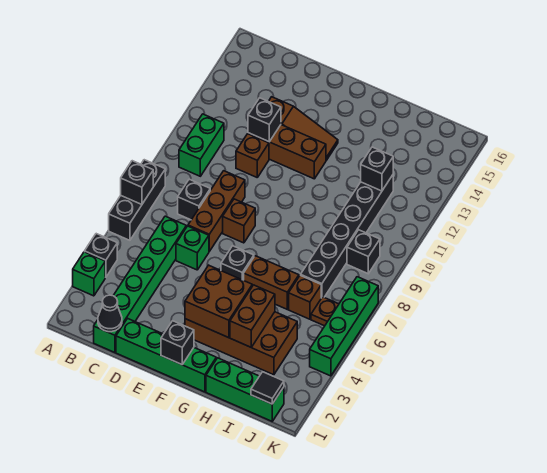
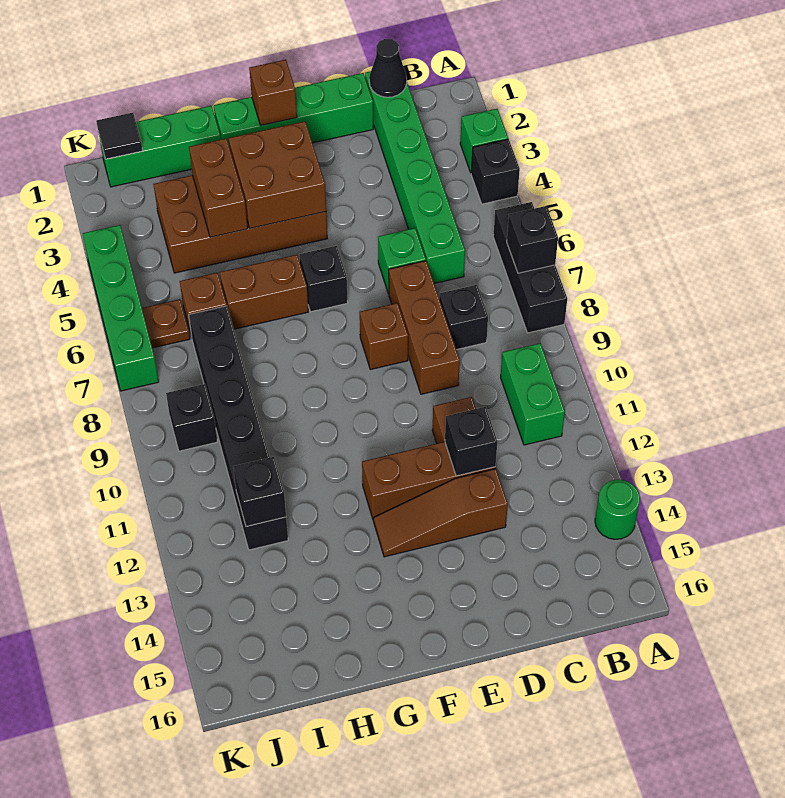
none -> green round brick A14 level 1
black brick F1 level 2 -> brown brick F1 level 2

